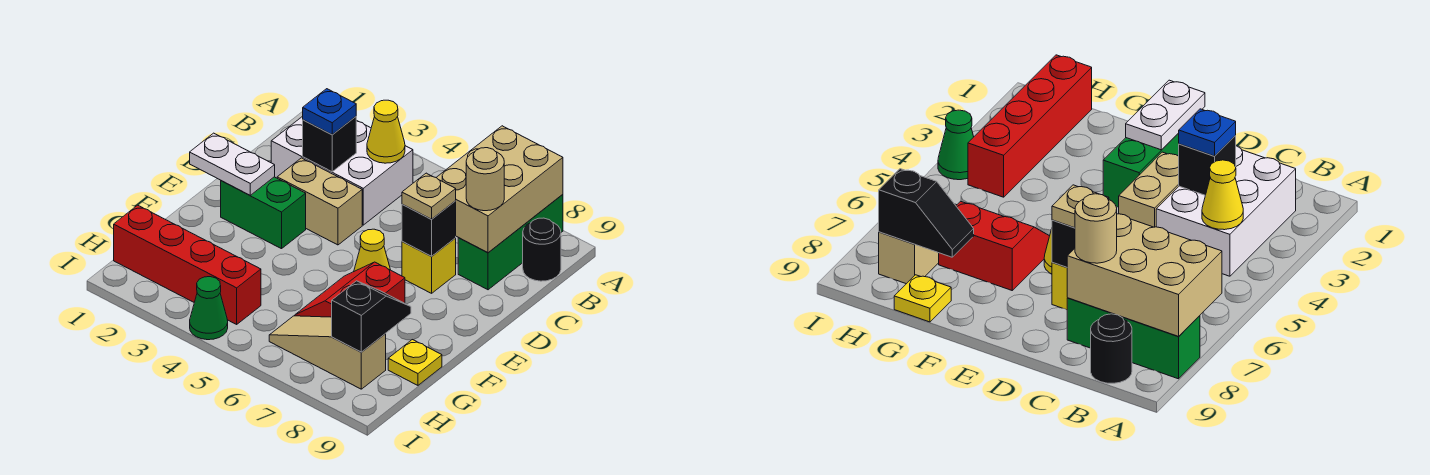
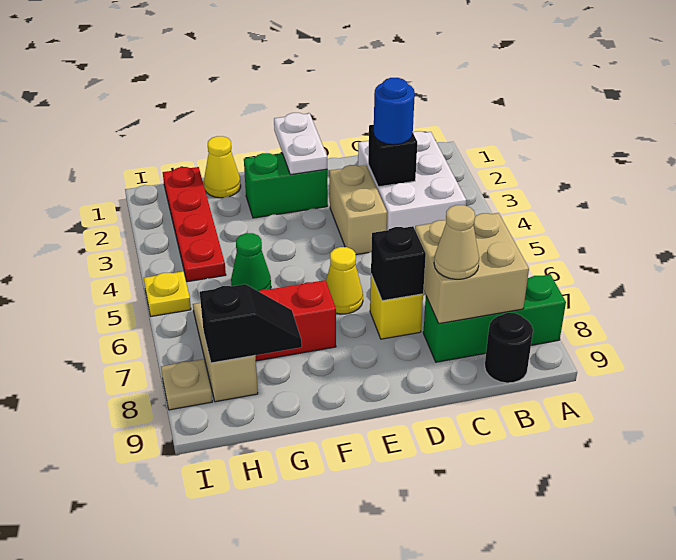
tan brick A7:C8 level 2 -> tan brick B7:C8 level 2
yellow cone B4 level 2 -> yellow cone G1 level 1
blue plate C3 level 3 -> blue round brick C3 level 3
tan round brick C8 level 3 -> tan cone C8 level 3
tan plate D7 level 3 -> tan plate I8 level 1
green brick E2:E3 level 1 -> green brick E2:F2 level 1
yellow plate G9 level 1 -> yellow plate I5 level 1
red brick H1:H4 level 1 -> red plate H1:H4 level 1
green cone I4 level 1 -> green cone G5 level 1

